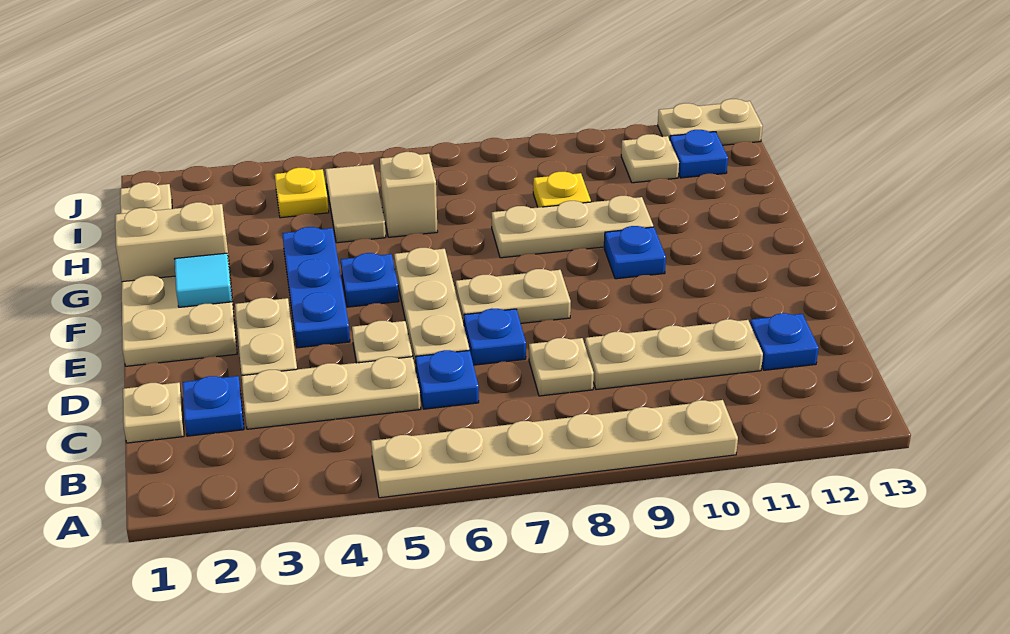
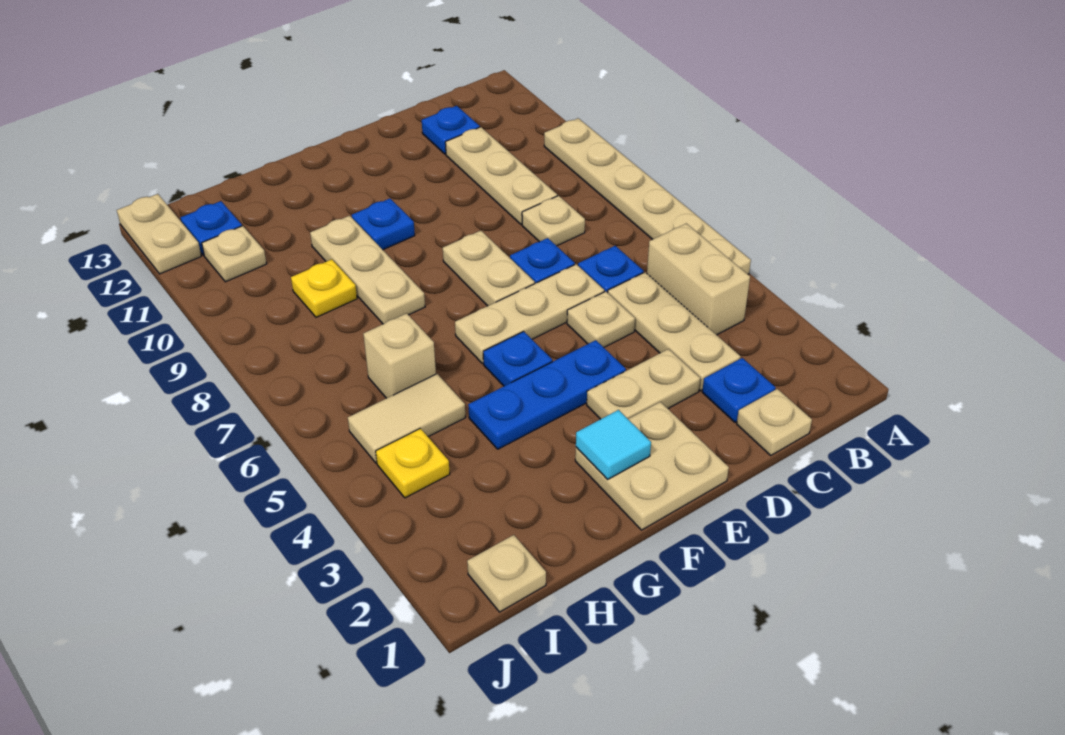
tan brick G1:G2 level 1 -> tan brick B4:B5 level 1

